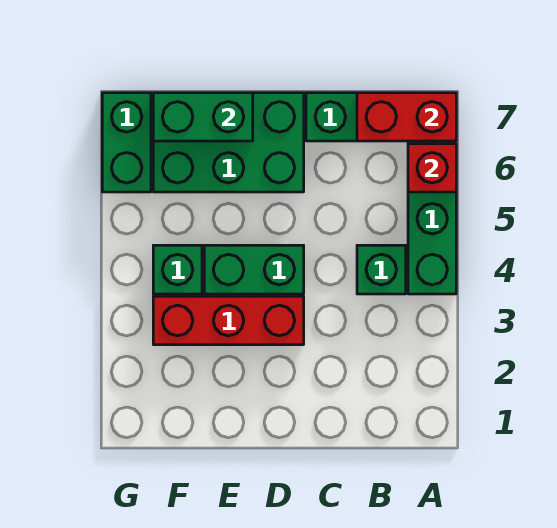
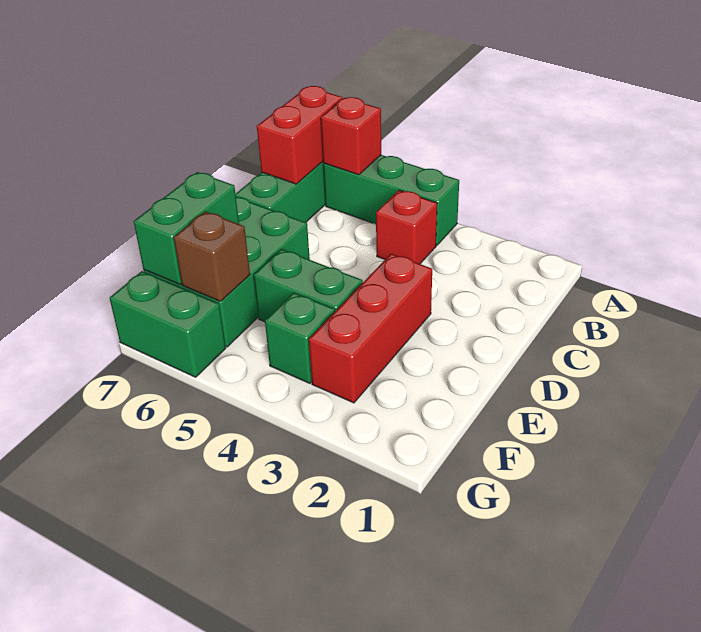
green brick B4 level 1 -> red brick B4 level 1
green brick D4:E4 level 1 -> green brick E4:E5 level 1
none -> brown brick F6 level 2

